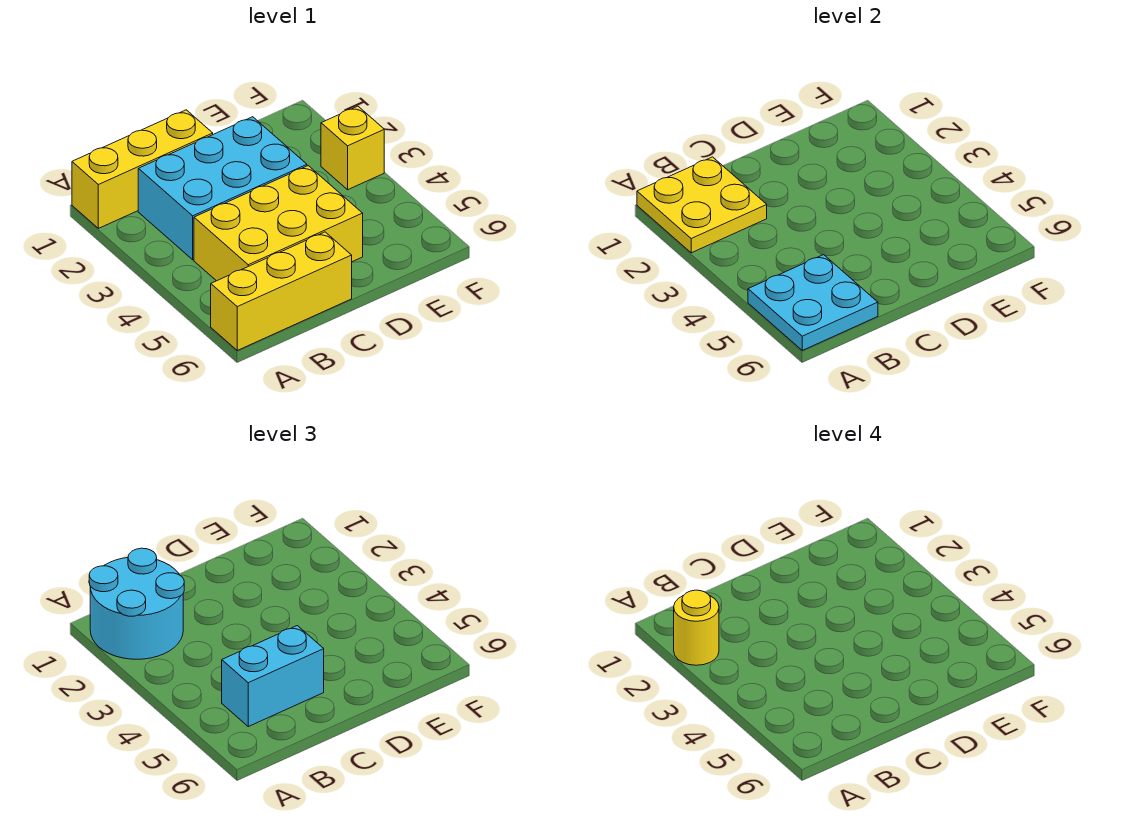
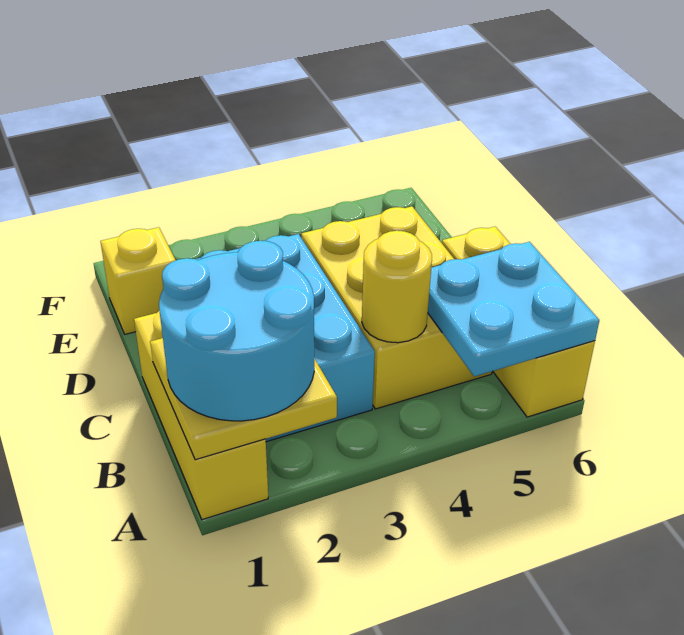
yellow round brick A2 level 4 -> yellow round brick B4 level 2
cyan brick B5:C5 level 3 -> none
yellow brick F3 level 1 -> yellow brick E1 level 1

